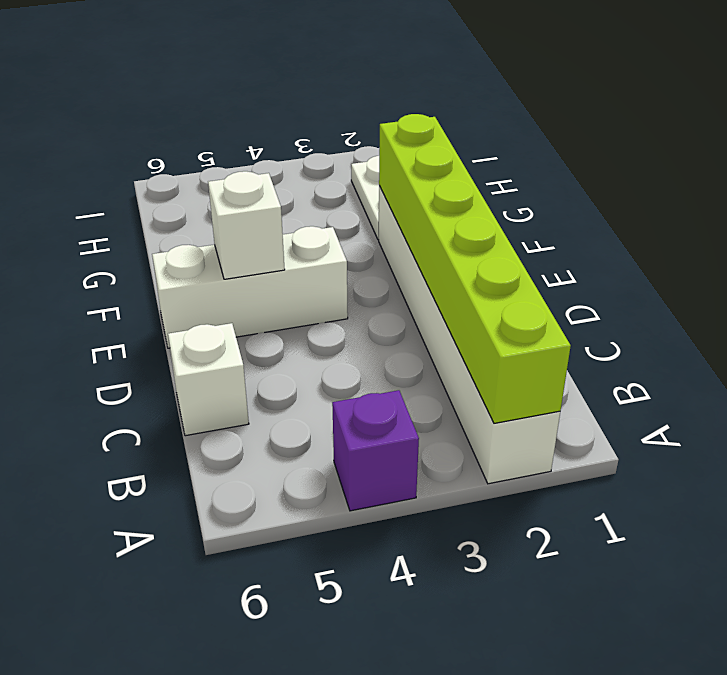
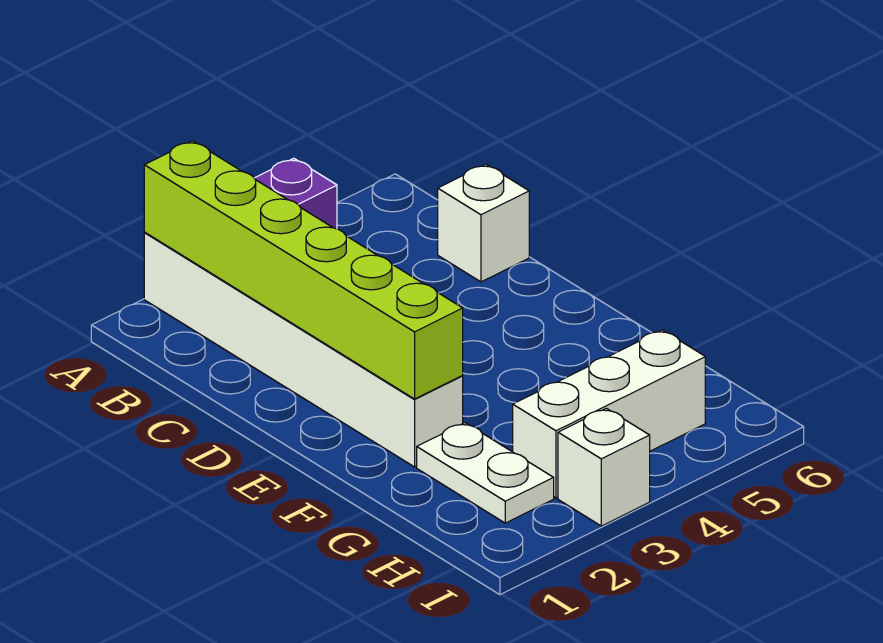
white brick E4:E6 level 1 -> white brick H3:H5 level 1
white brick E5 level 2 -> white brick I3 level 1

